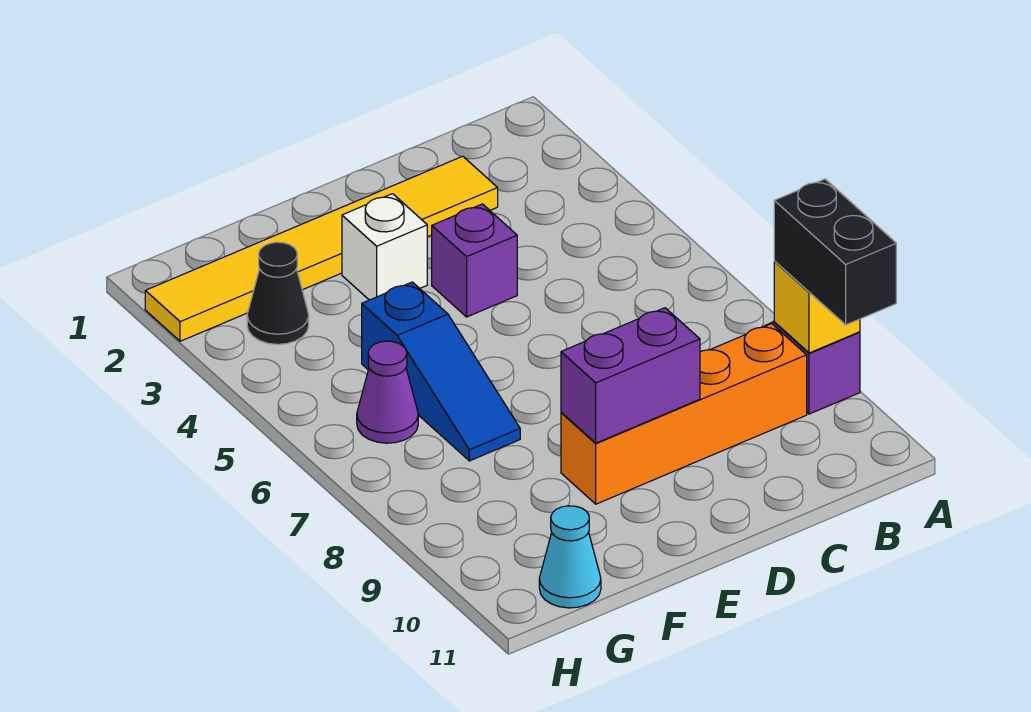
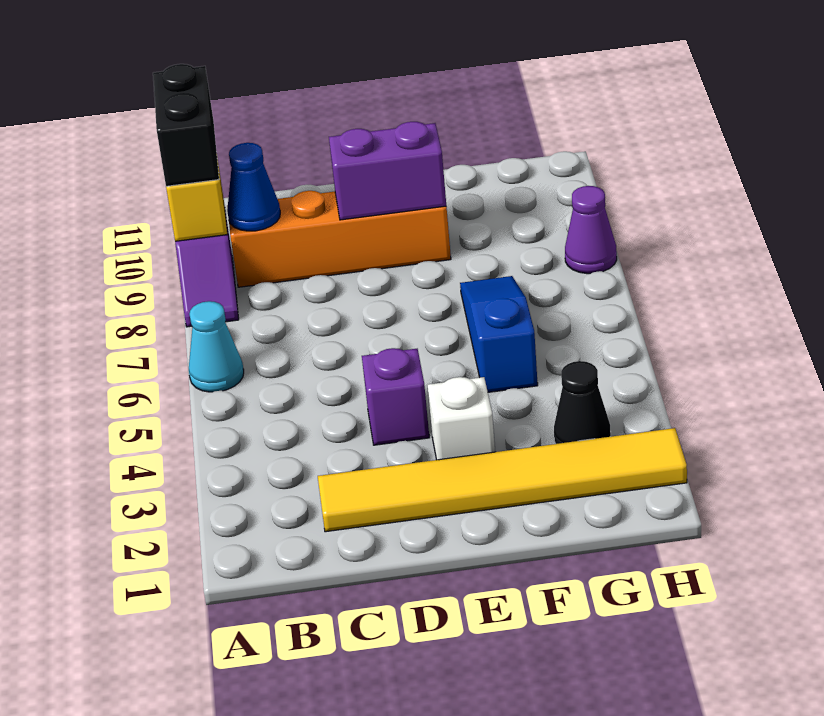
none -> blue cone B9 level 2
purple cone G6 level 1 -> purple cone H8 level 1
cyan cone G11 level 1 -> cyan cone A6 level 1

